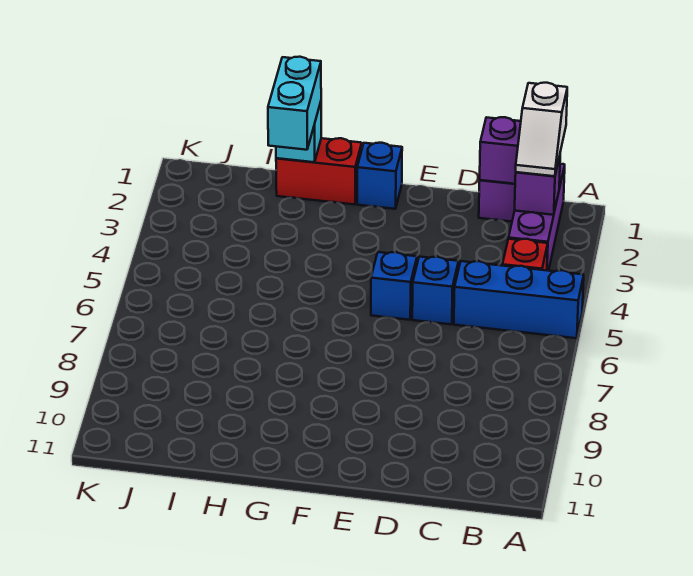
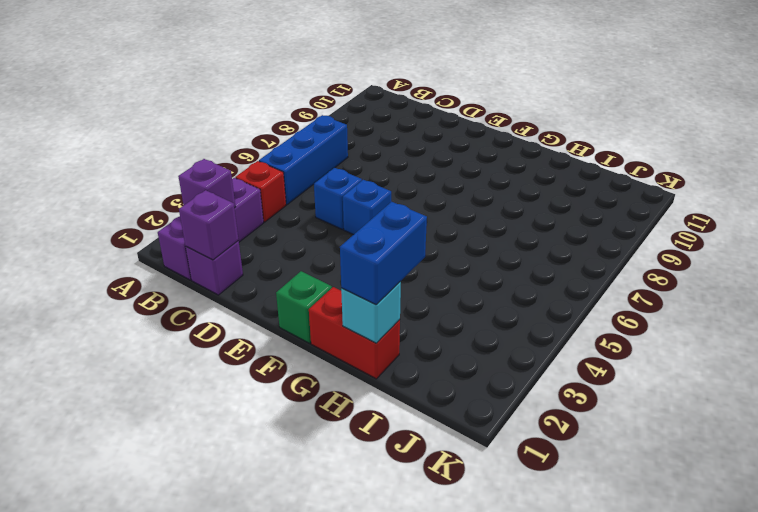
blue brick A5:C5 level 1 -> blue brick B5:B7 level 1
white slope B1:B2 level 3 top 1 -> none
blue brick F1 level 1 -> green brick F1 level 1
cyan brick H1:H2 level 3 -> blue brick H1:H2 level 3

